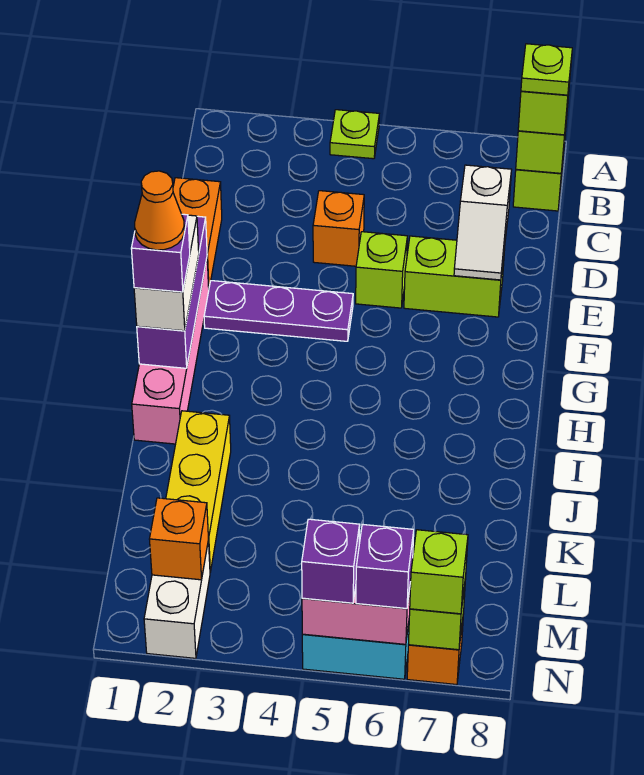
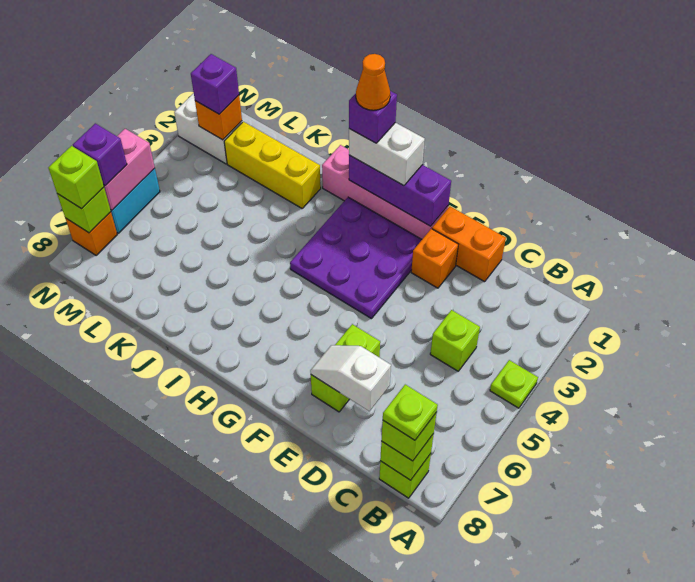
orange brick D4 level 1 -> orange brick E2 level 1
lime brick E5 level 1 -> lime brick C4 level 1
purple plate F2:F4 level 1 -> purple plate F2:H4 level 1
purple brick N5 level 3 -> purple brick M2 level 3

